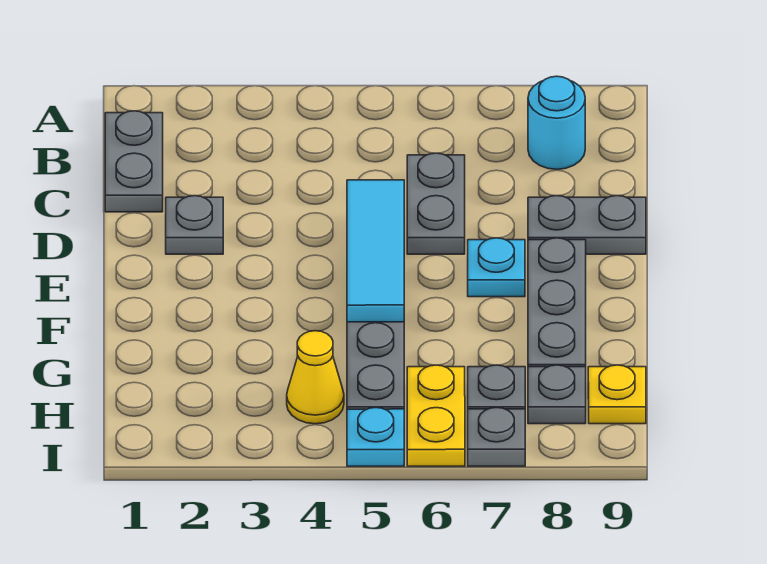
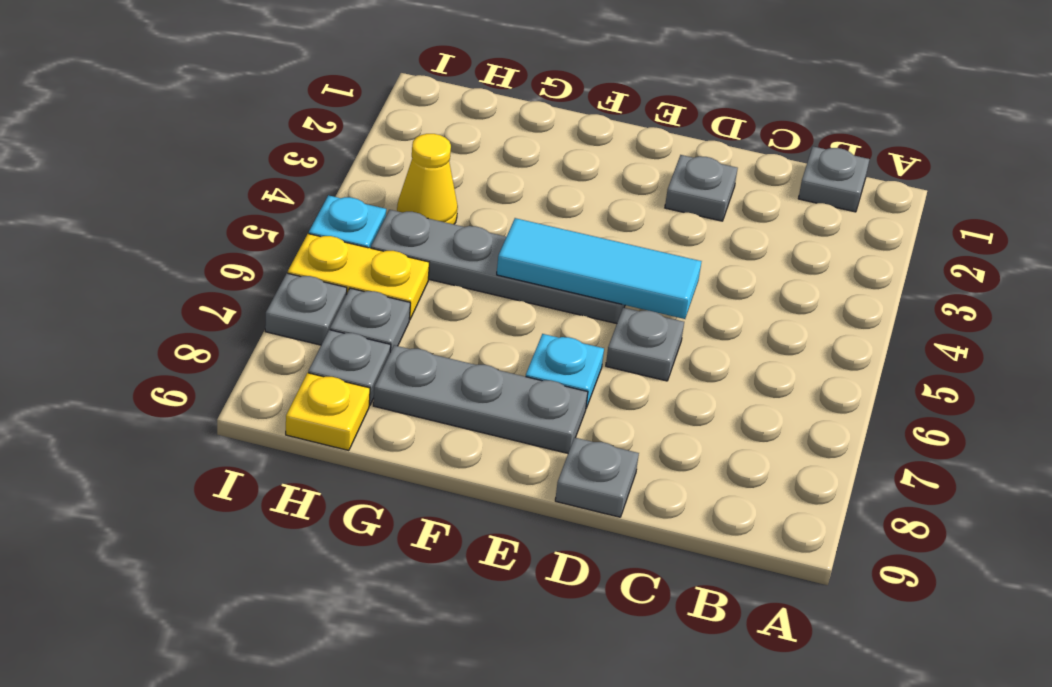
grey plate B1:C1 level 1 -> grey plate B1 level 1
cyan round brick B8 level 1 -> none
grey plate C6:D6 level 1 -> grey plate D6 level 1
grey plate D8:D9 level 1 -> grey plate D9 level 1

